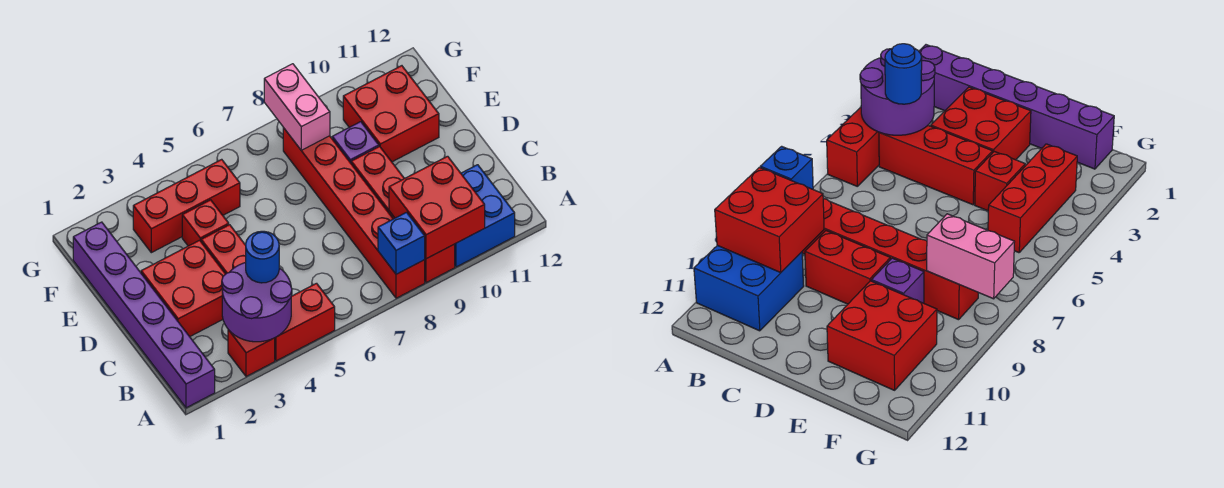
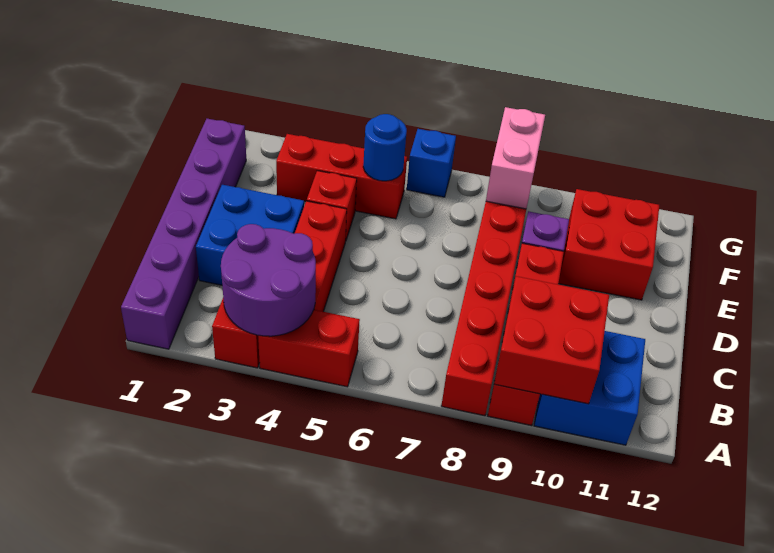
blue brick A8 level 2 -> blue brick G6 level 1
blue round brick B4 level 3 -> blue round brick F5 level 2
red brick C2:D3 level 1 -> blue brick C2:D3 level 1

